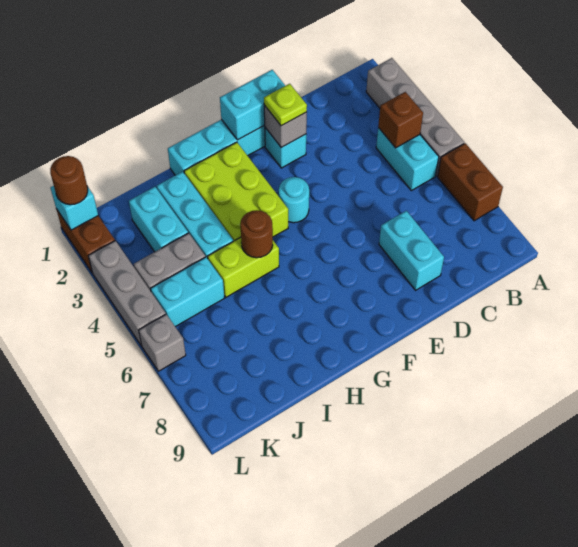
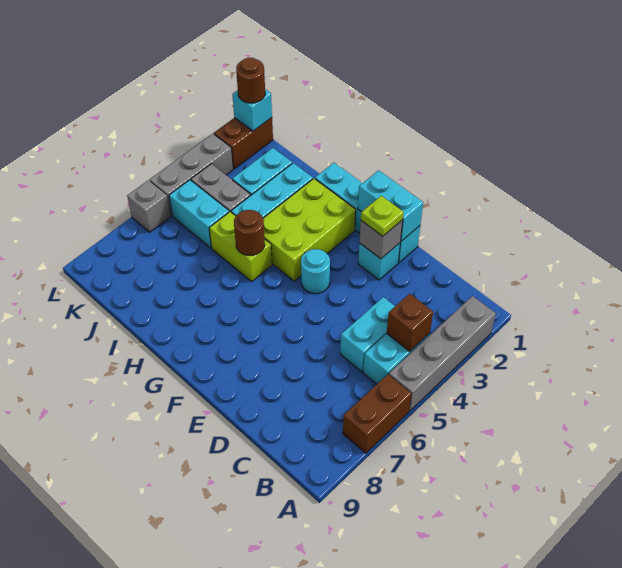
cyan brick D7:D8 level 1 -> cyan brick C4:C5 level 1

